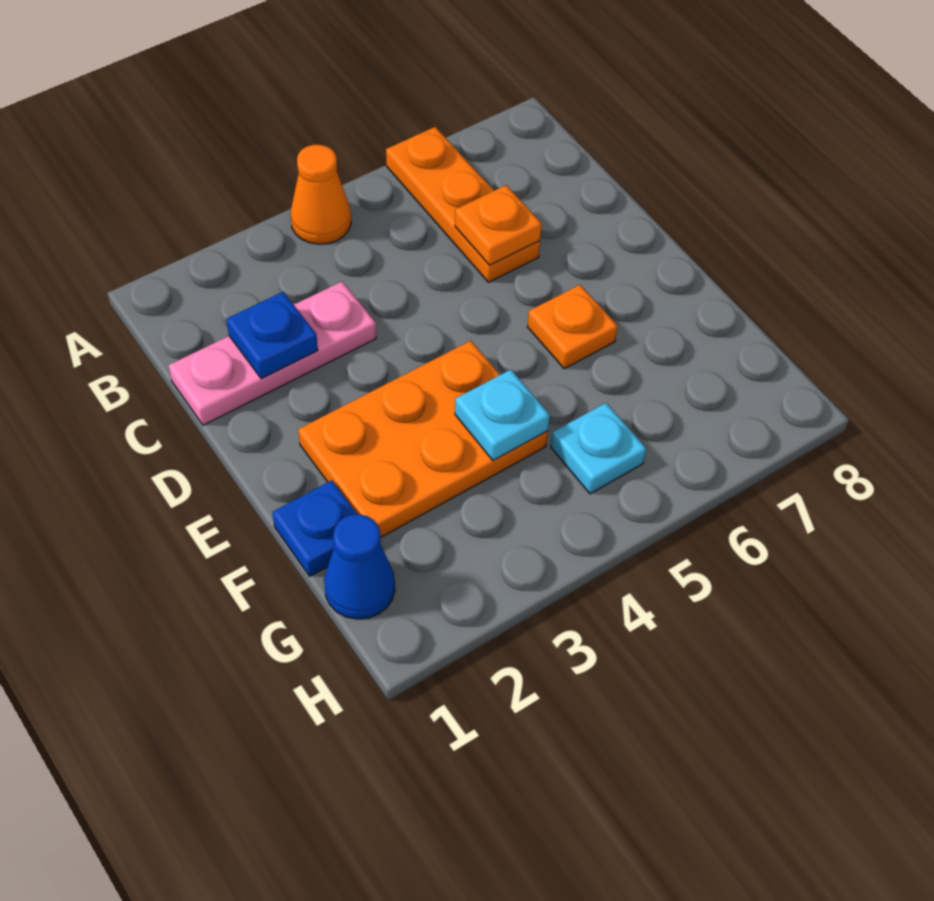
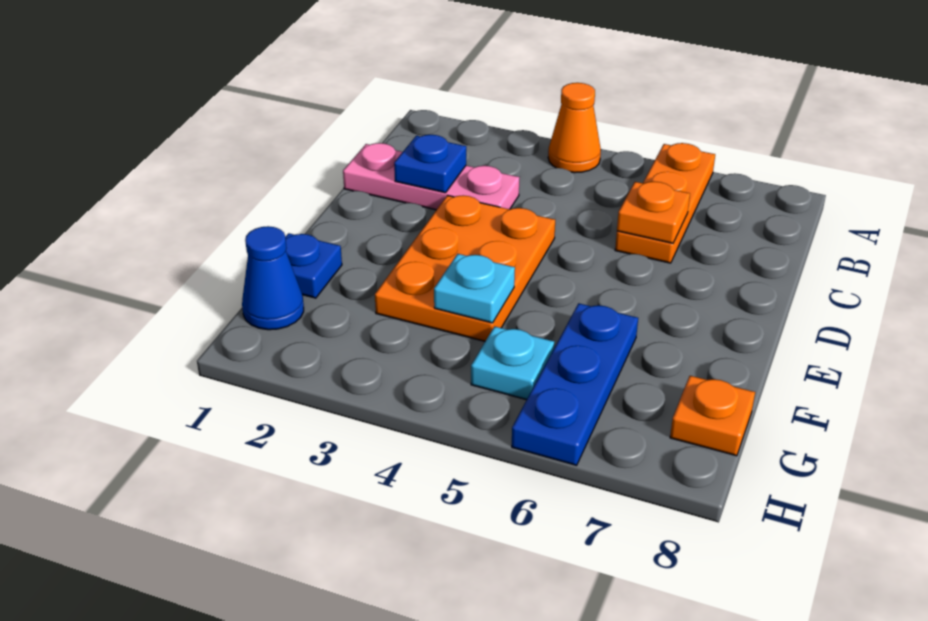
orange plate E2:F4 level 1 -> orange plate D3:F4 level 1
orange plate E6 level 1 -> orange plate G8 level 1
none -> blue plate F6:H6 level 1

